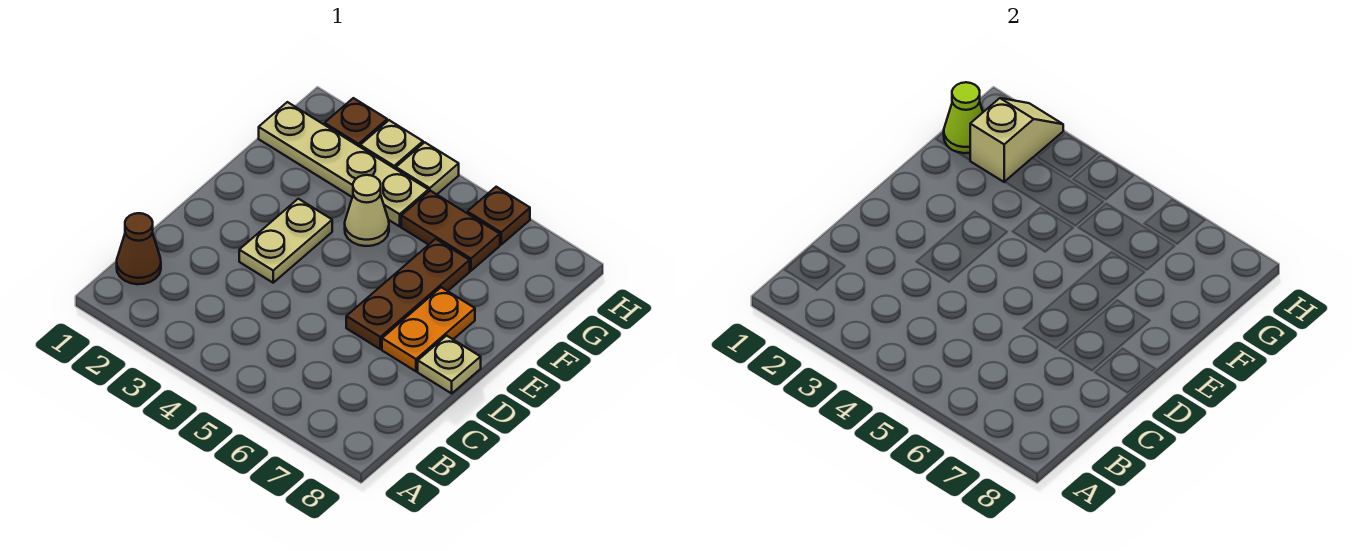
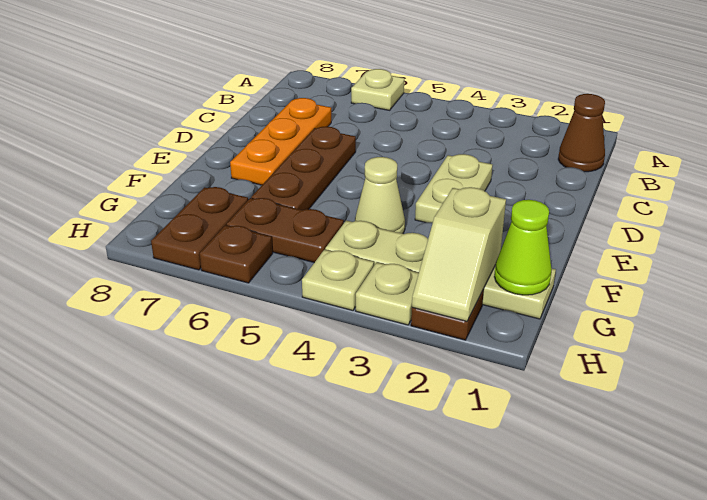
orange plate D7:E7 level 1 -> orange plate C7:E7 level 1
tan plate D8 level 1 -> tan plate A6 level 1
none -> brown plate G7:H7 level 1

